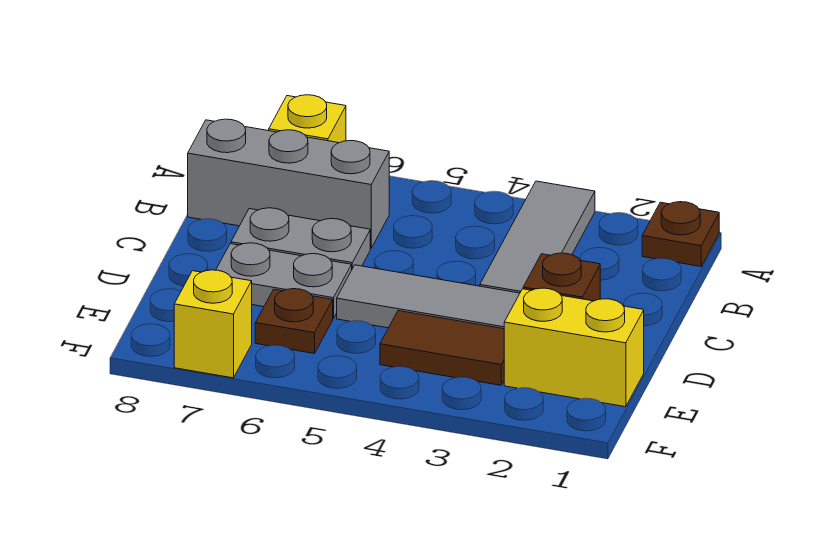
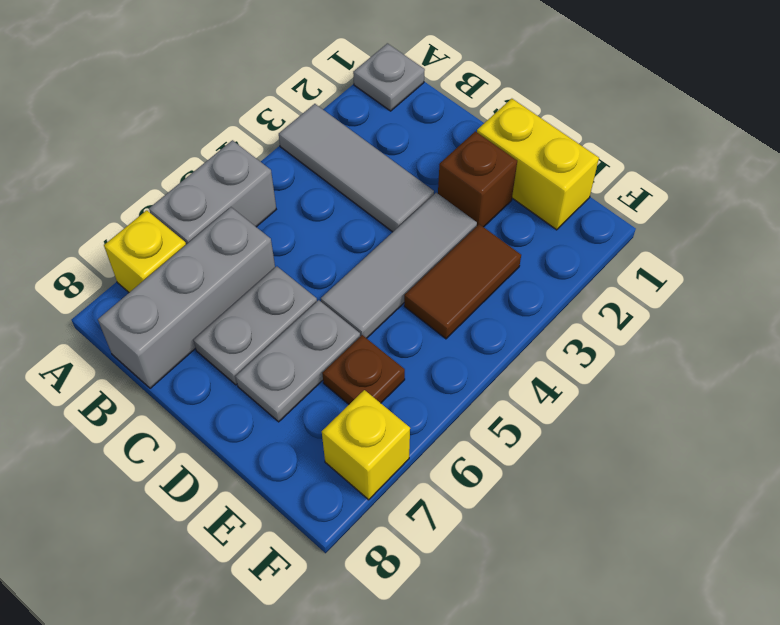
brown plate A1 level 1 -> grey plate A1 level 1
none -> grey brick A5:A6 level 1
yellow brick E1:E2 level 1 -> yellow brick D1:E1 level 1

